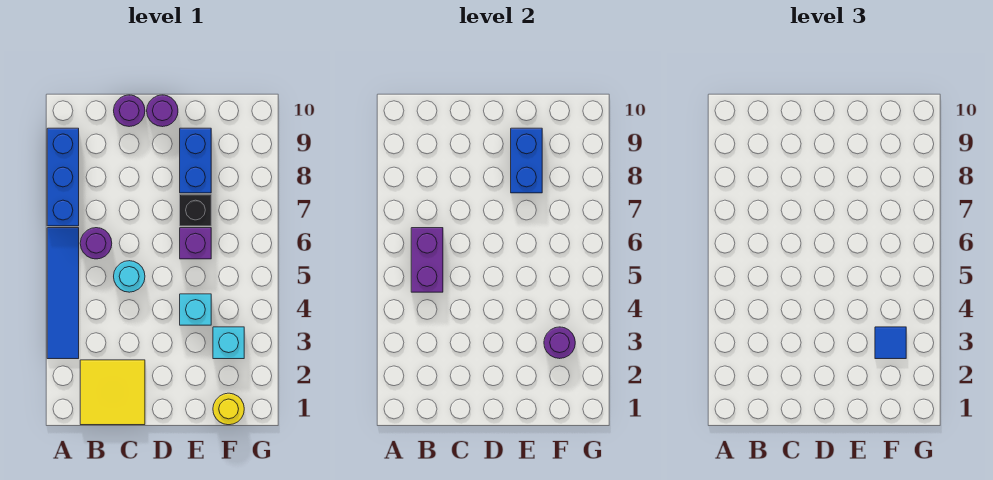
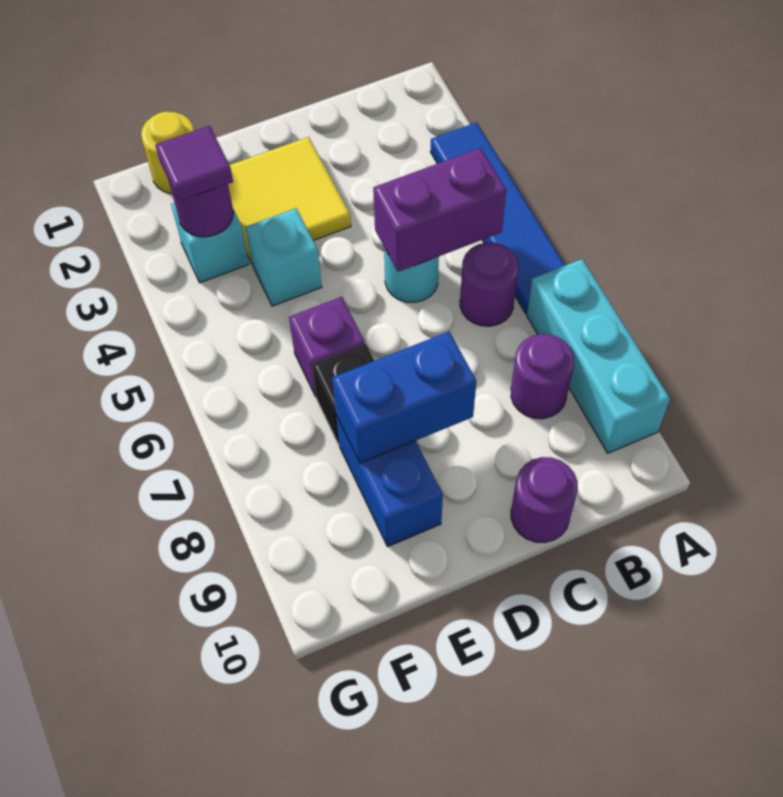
blue brick A7:A9 level 1 -> cyan brick A7:A9 level 1
yellow tile B1:C2 level 1 -> yellow tile D2:E3 level 1
purple brick B5:B6 level 2 -> purple brick B5:C5 level 2
purple round brick D10 level 1 -> purple round brick B8 level 1
blue brick E8:E9 level 2 -> blue brick D8:E8 level 2
blue tile F3 level 3 -> purple tile F3 level 3

